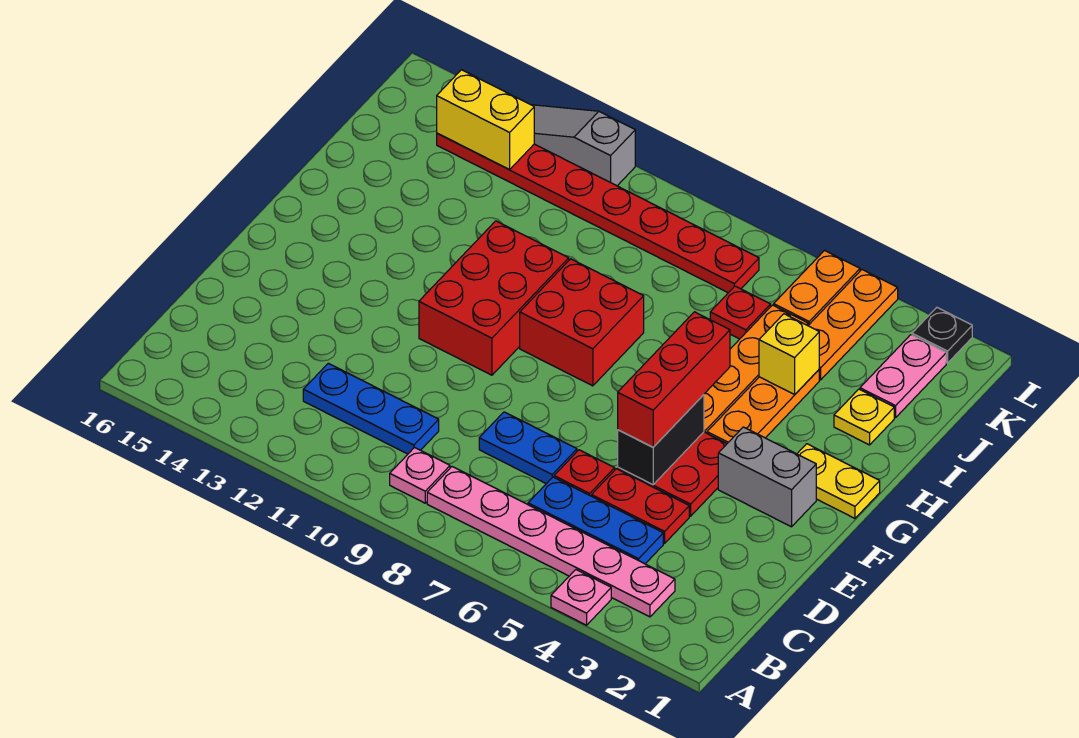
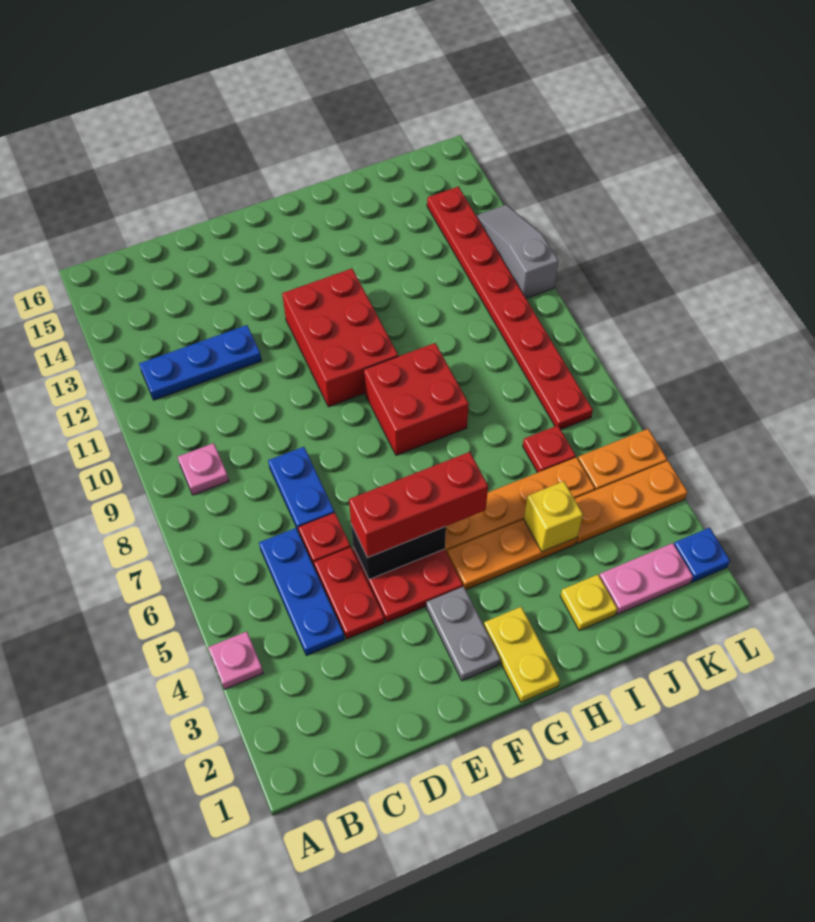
pink plate B3:B8 level 1 -> none
blue plate C10:C12 level 1 -> blue plate B12:D12 level 1
grey brick F2:F3 level 1 -> grey plate F2:F3 level 1
red brick F10:H11 level 1 -> red brick F10:G12 level 1
yellow brick K13:K14 level 2 -> none
black plate L2 level 1 -> blue plate L2 level 1

